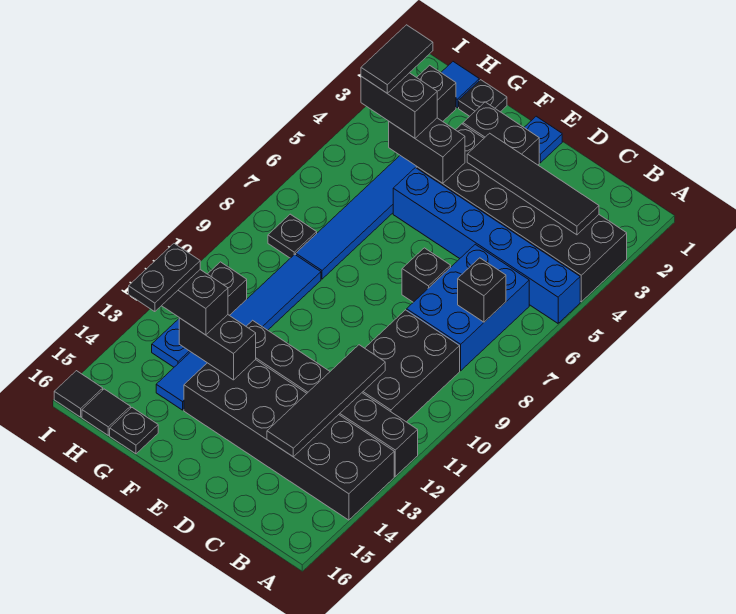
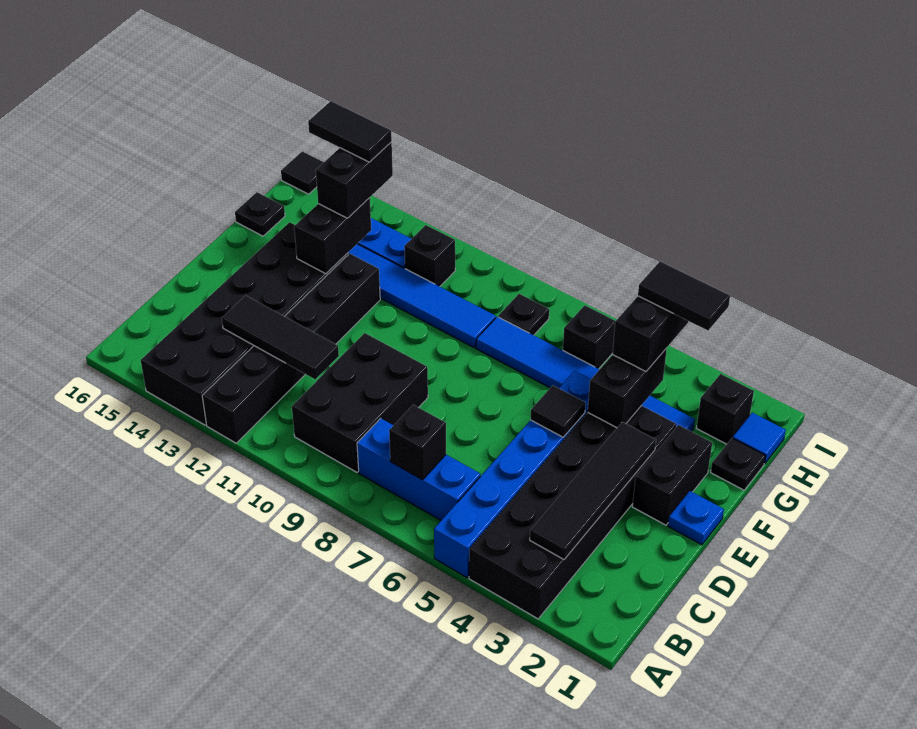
blue brick B6:C8 level 1 -> blue brick B6:B8 level 1
black brick B9:C11 level 1 -> black brick B9:D10 level 1
black tile C11:C14 level 2 -> black tile C11:C13 level 2
black brick D7 level 1 -> black brick H6 level 1
black plate H13:H14 level 4 -> black tile H13:H14 level 4
black tile H16 level 1 -> black tile E5 level 2

